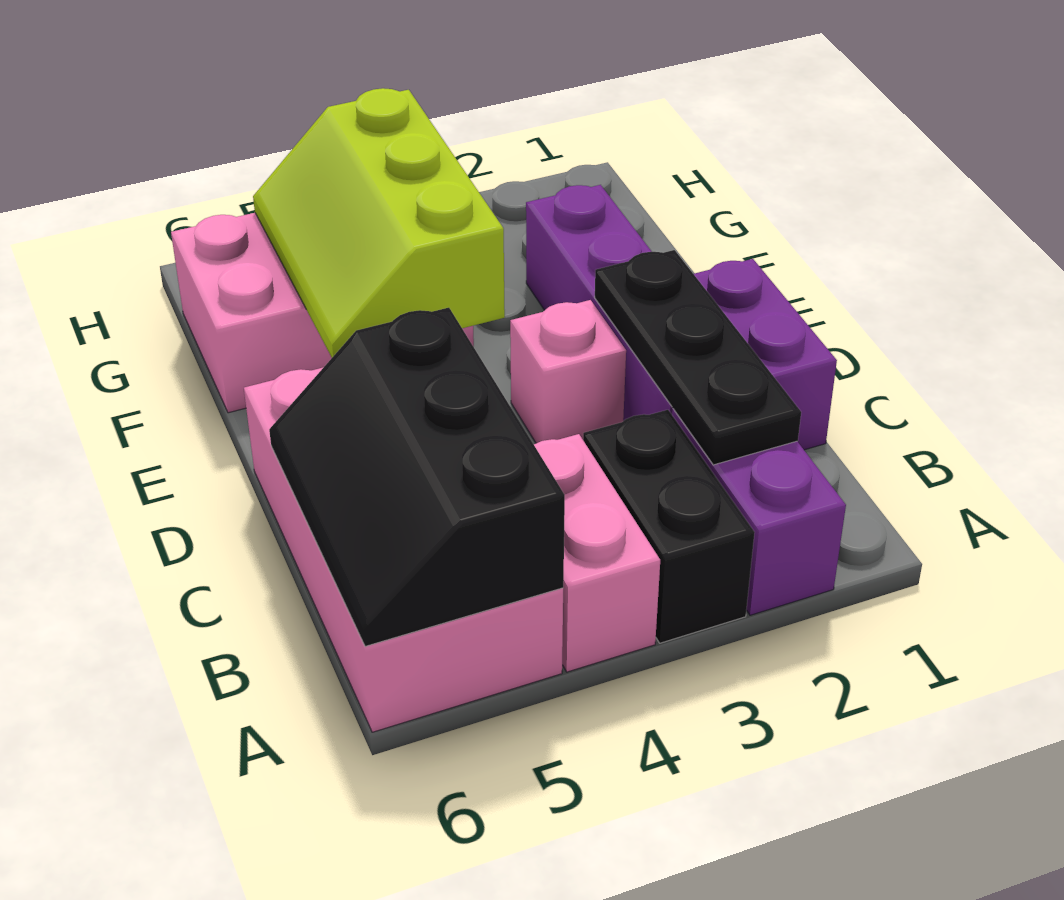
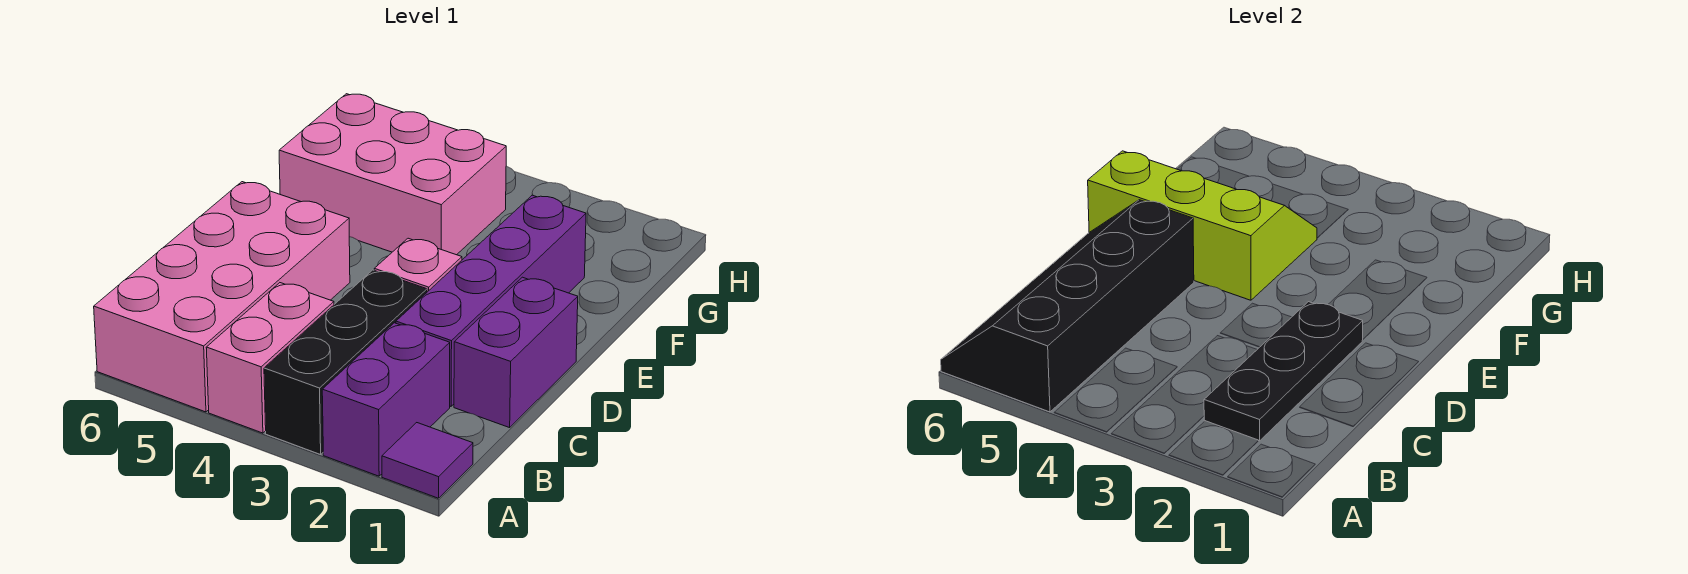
none -> purple tile A1 level 1
black brick A3:B3 level 1 -> black brick A3:C3 level 1
black slope A5:C6 level 2 top 5 -> black slope A5:D6 level 2 top 5
lime slope E4:G5 level 2 top 4 -> lime slope E4:F6 level 2 top E

